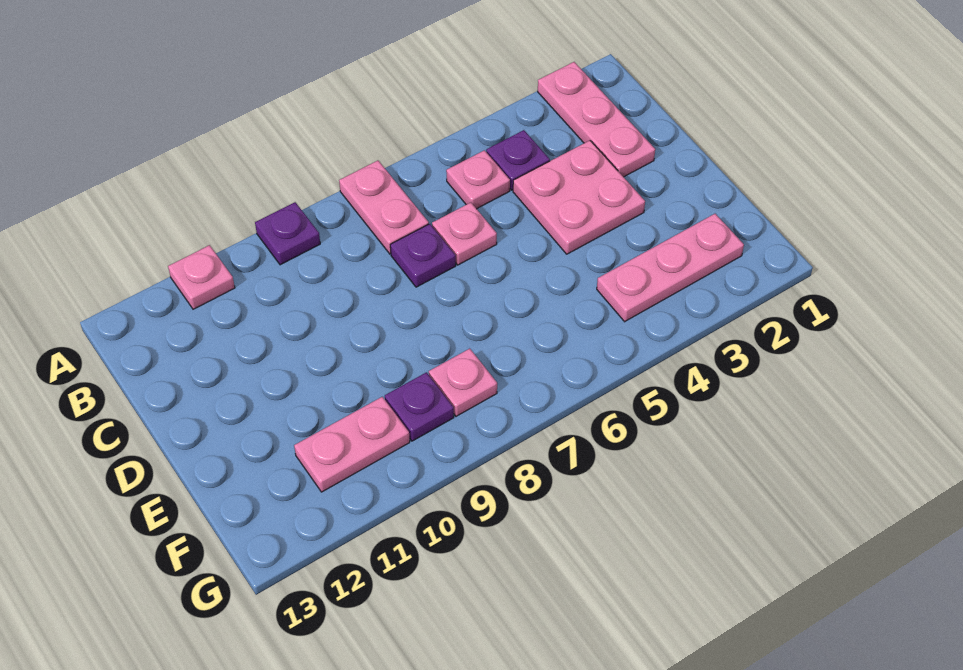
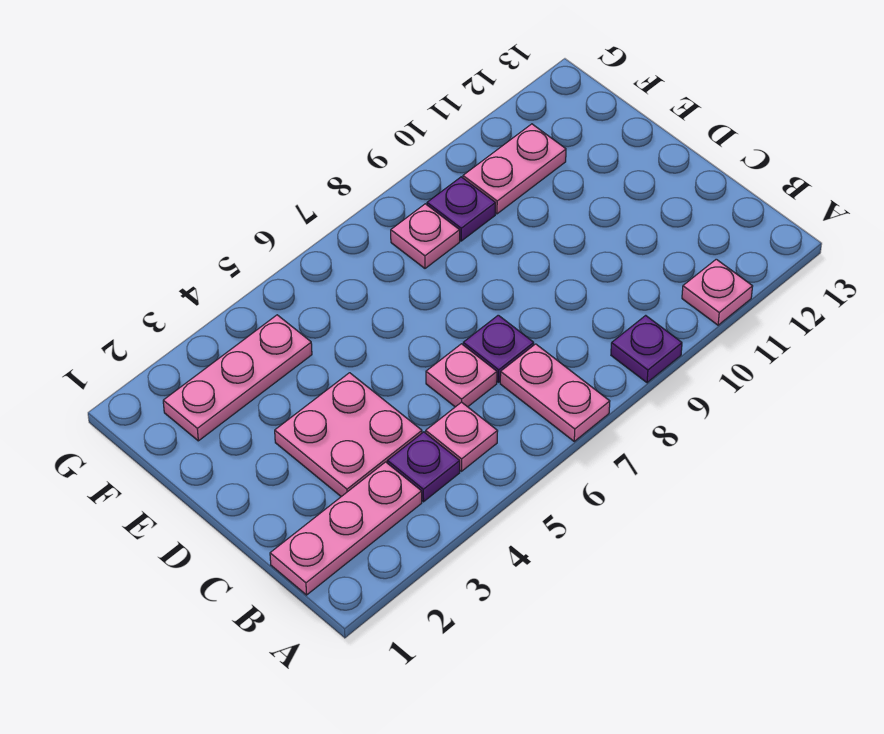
pink plate A2:C2 level 1 -> pink plate B1:B3 level 1

